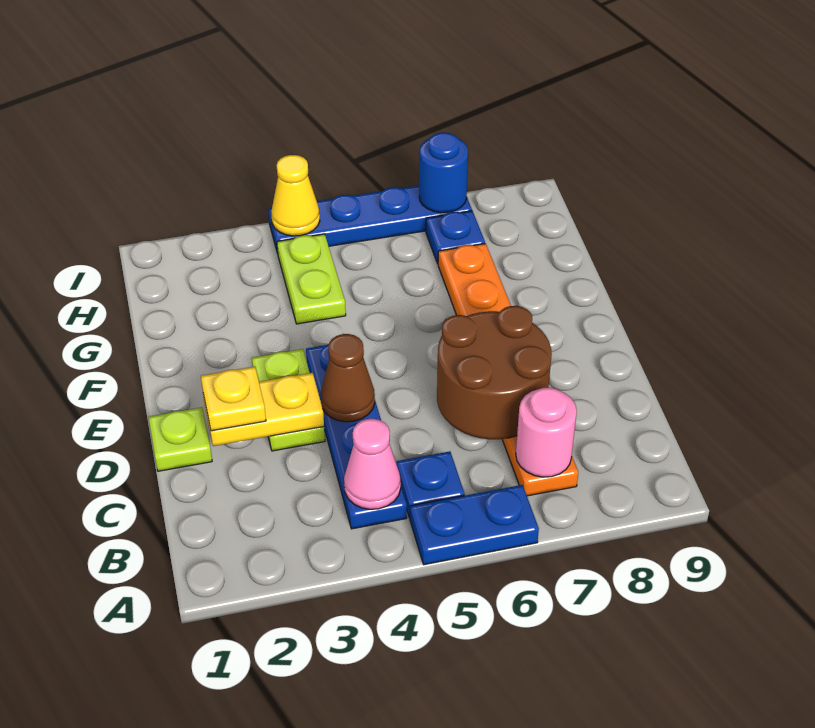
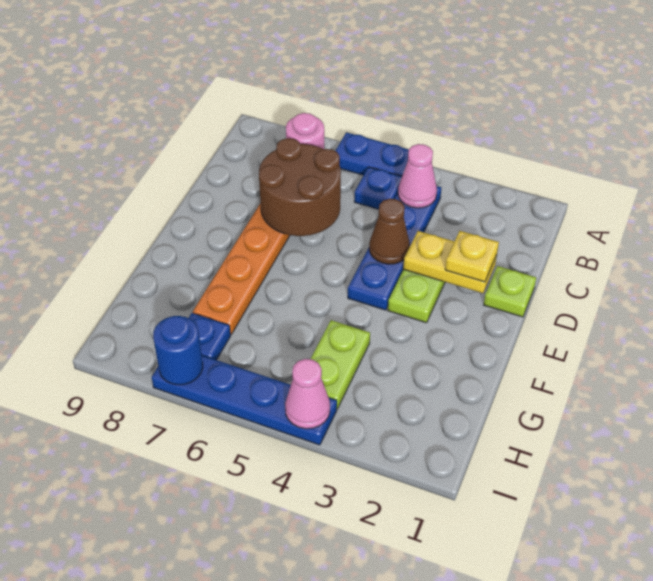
yellow cone I4 level 2 -> pink cone I4 level 2

